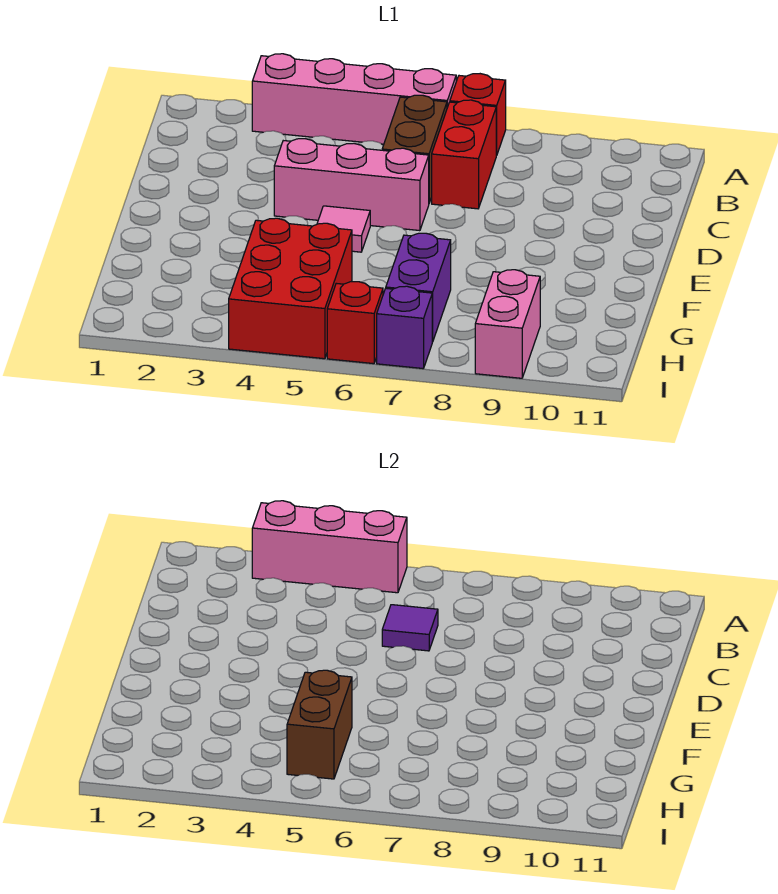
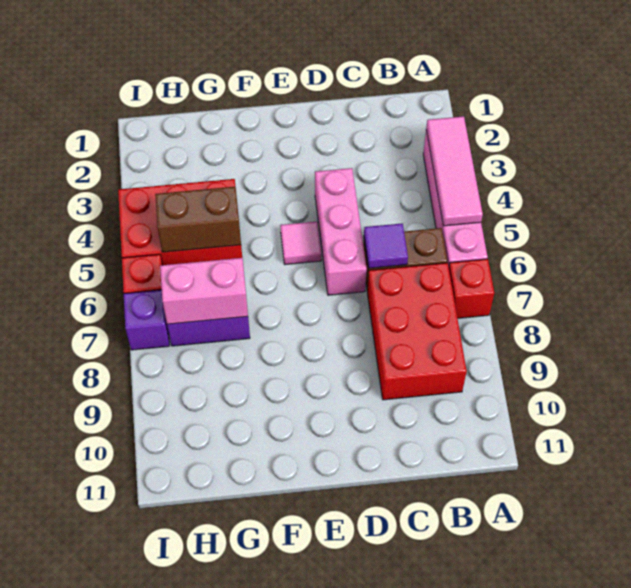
pink brick A3:A5 level 2 -> pink tile A3:A5 level 2
red brick B7:C7 level 1 -> red brick B7:C9 level 1
pink brick H9:I9 level 1 -> pink brick G7:H7 level 2

